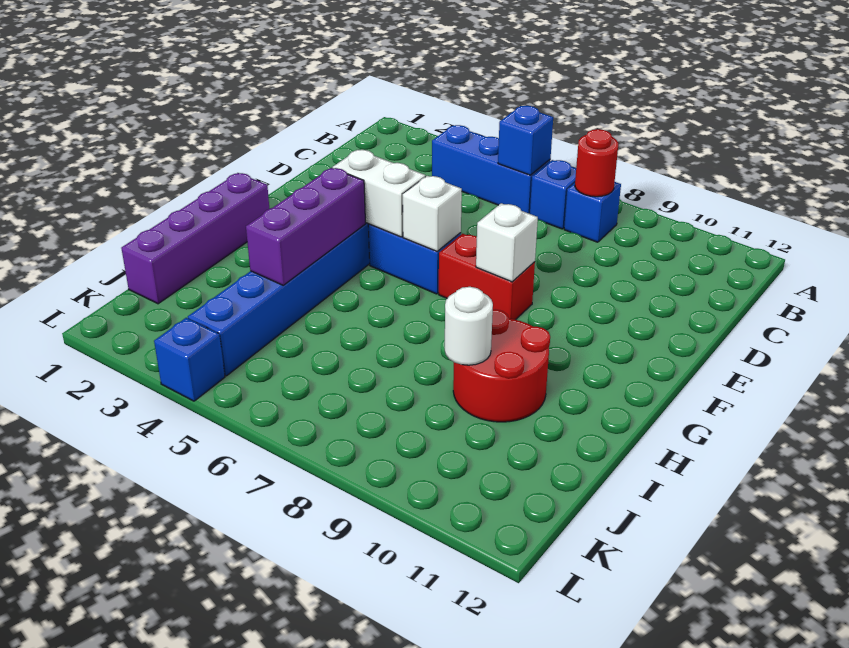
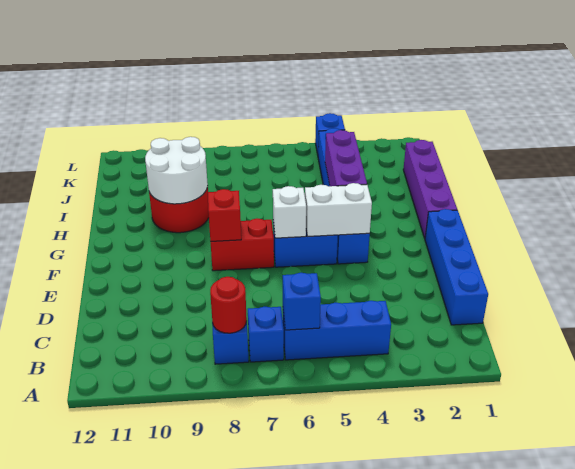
none -> blue brick C1:F1 level 1
white brick F8 level 2 -> red brick F8 level 2
white round brick I9 level 2 -> white round brick H9:I10 level 2

